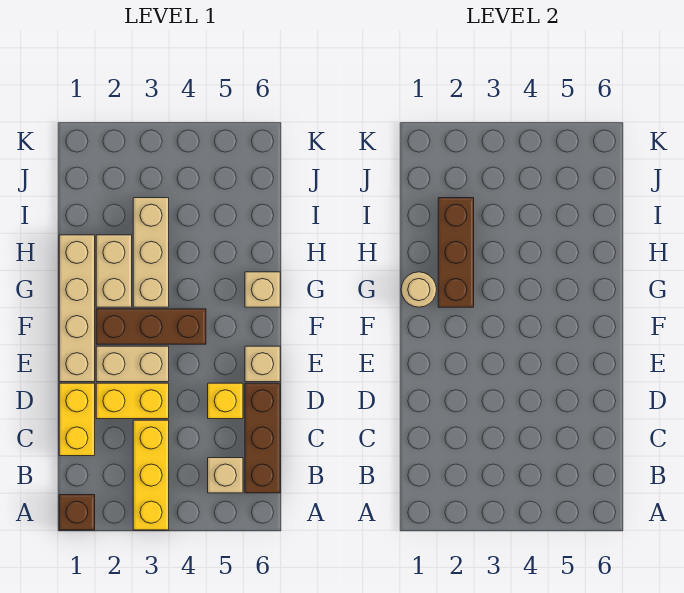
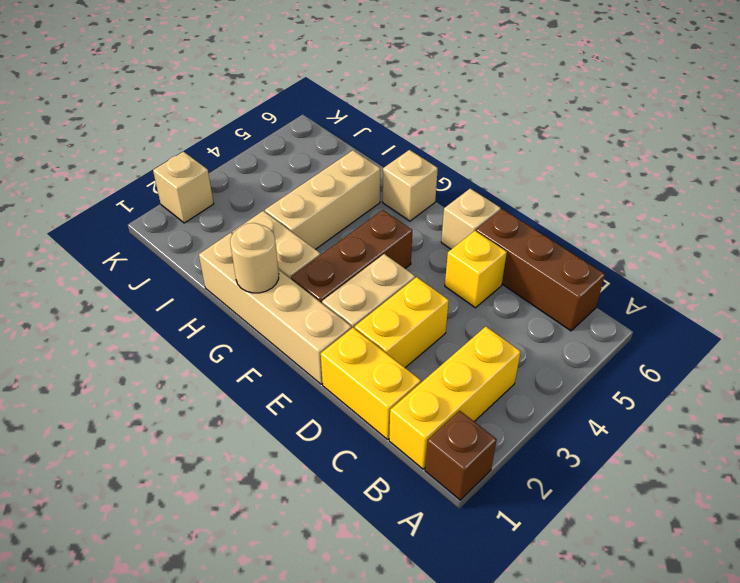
yellow brick A3:C3 level 1 -> yellow brick B1:B3 level 1
tan brick B5 level 1 -> tan brick K2 level 1
brown brick G2:I2 level 2 -> none
tan brick G3:I3 level 1 -> tan brick H3:H5 level 1

